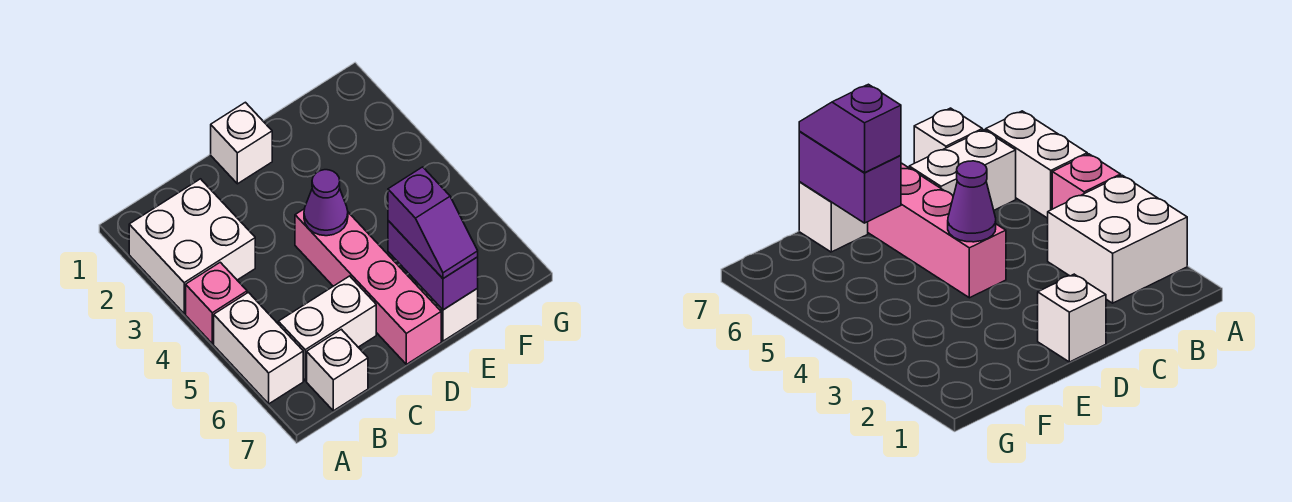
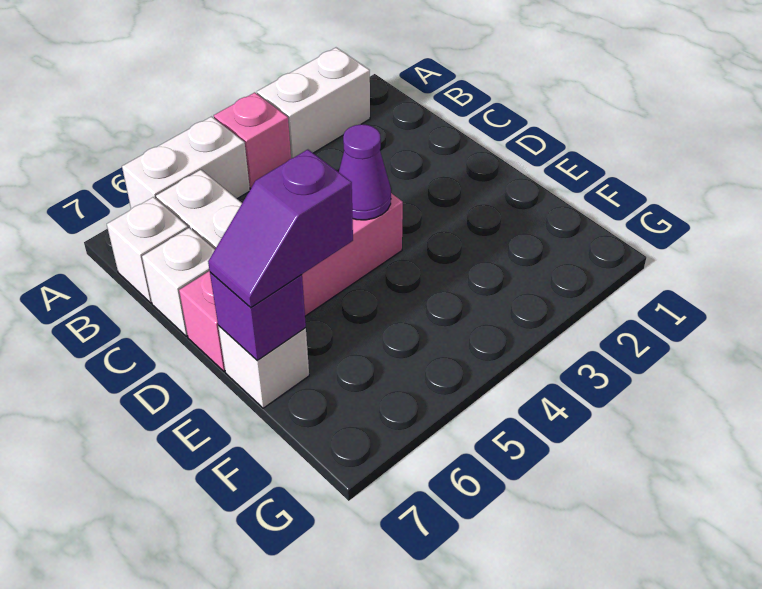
white brick A2:B3 level 1 -> white brick A2:A3 level 1
white brick D1 level 1 -> white brick C7 level 1
purple brick E6:E7 level 2 -> purple brick E7 level 2

